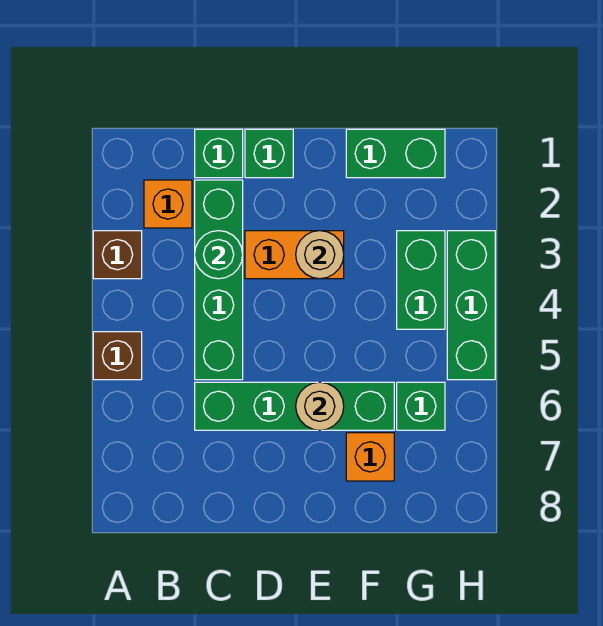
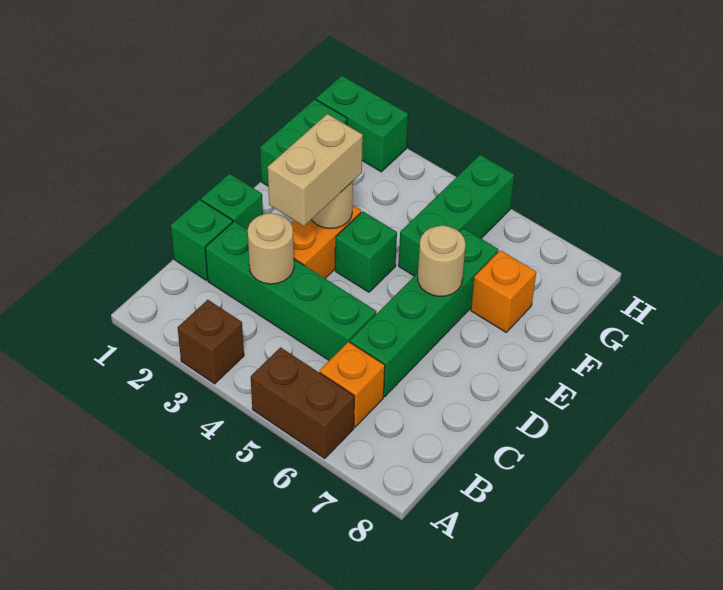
brown brick A5 level 1 -> brown brick A5:A6 level 1
orange brick B2 level 1 -> orange brick B6 level 1
green round brick C3 level 2 -> tan round brick C3 level 2
none -> tan brick D3:E3 level 3
green brick G3:G4 level 1 -> green brick H1:H2 level 1
green brick G6 level 1 -> green brick E4 level 1
green brick H3:H5 level 1 -> green brick F5:H5 level 1

